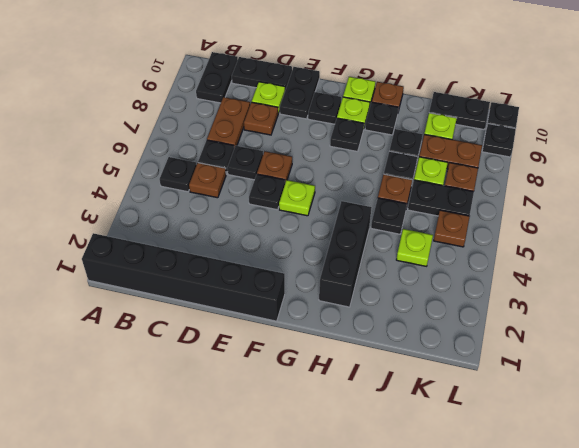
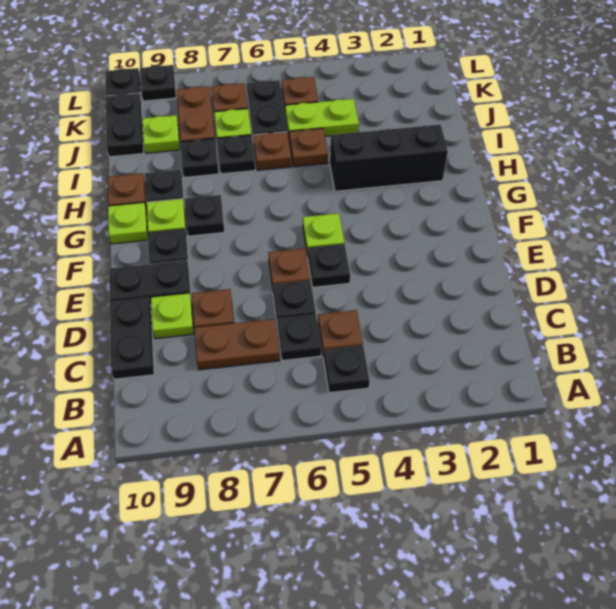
black brick A1:F1 level 1 -> none
black plate B9:B10 level 1 -> none
black plate I5 level 1 -> brown plate I5 level 1
lime plate J4 level 1 -> lime plate J4:J5 level 1

